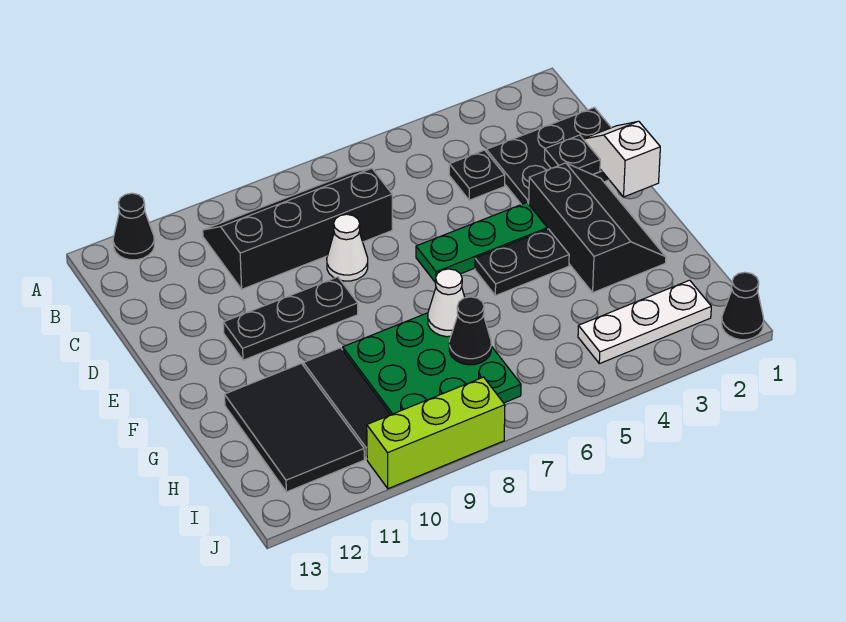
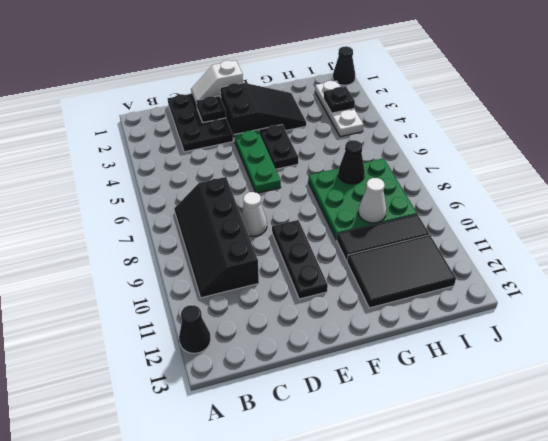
black plate C4 level 1 -> black plate I3 level 2
black slope E2:G3 level 1 top 3 -> black slope E2:G3 level 1 top E
white cone G7 level 2 -> white cone H9 level 2
lime brick J8:J10 level 1 -> none

